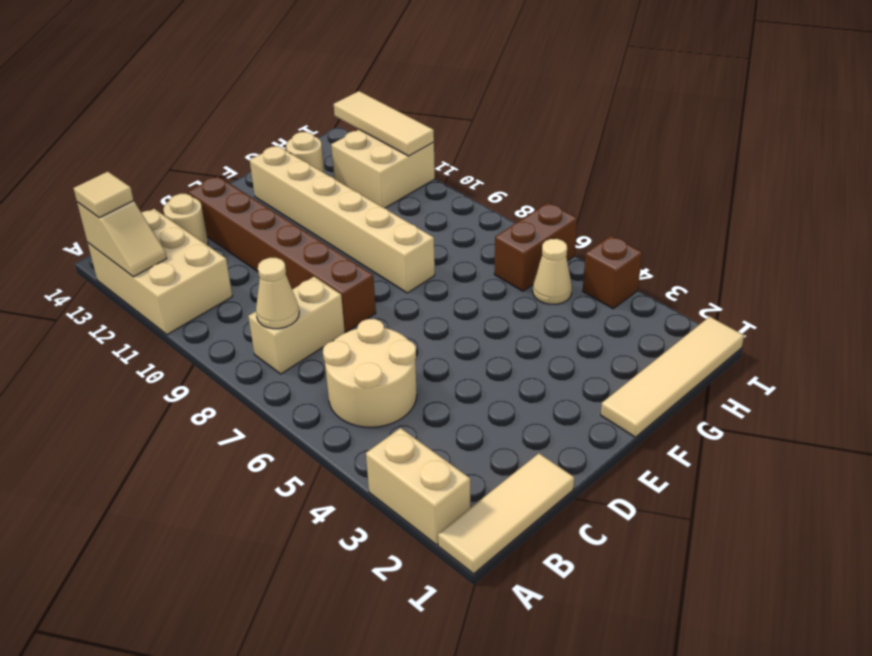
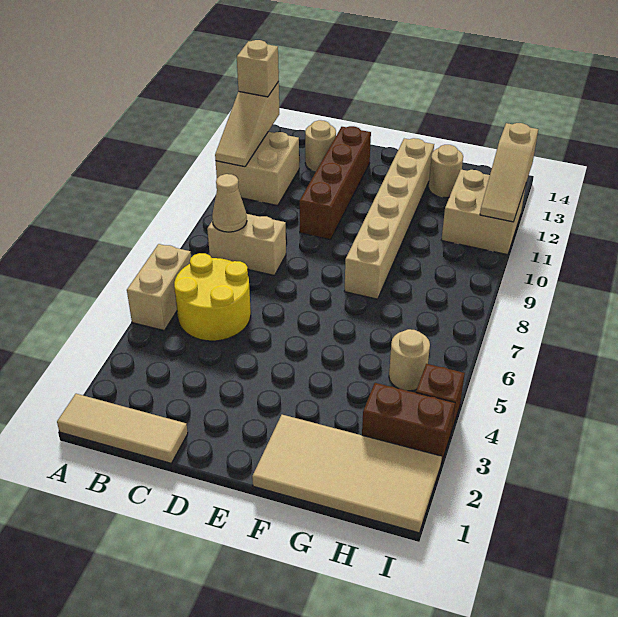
tan brick A2:A3 level 1 -> tan brick A5:A6 level 1
tan brick A11:B13 level 1 -> tan brick A11:B12 level 1
tan slope A12:A13 level 2 top 13 -> tan slope A11:A13 level 2 top 13
tan tile A13 level 3 -> tan brick A13 level 3
tan round brick B5:C6 level 1 -> yellow round brick B5:C6 level 1
brown brick D8:D13 level 1 -> brown brick D10:D13 level 1
tan tile F1:I1 level 1 -> tan tile F1:I2 level 1
tan cone H5 level 1 -> tan round brick H5 level 1
brown brick H6:I6 level 1 -> brown brick H3:I3 level 1
tan tile I11:I13 level 2 -> tan slope I11:I13 level 2 top 13

